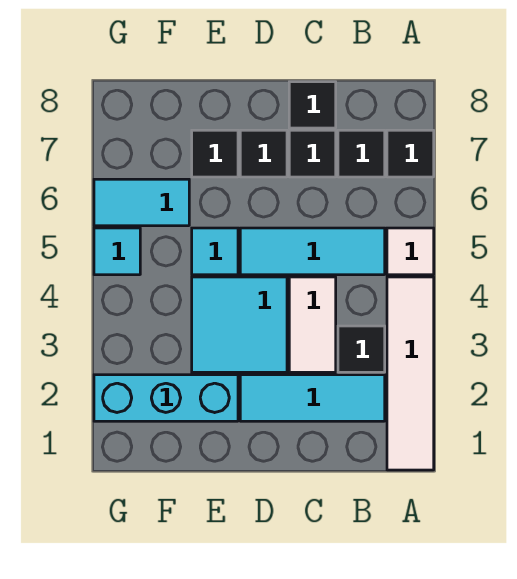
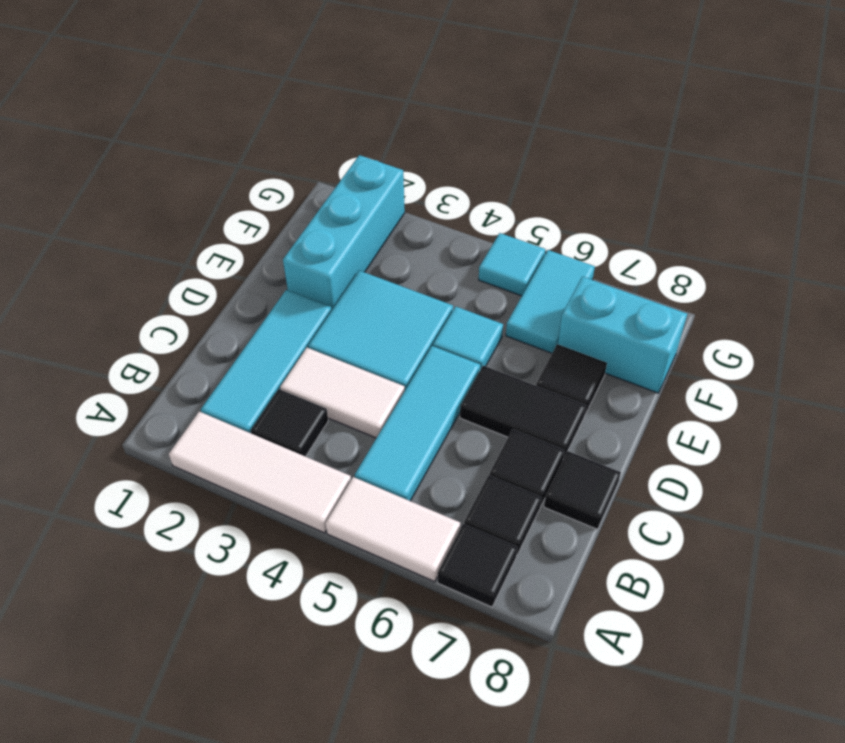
white tile A1:A4 level 1 -> white tile A2:A4 level 1
white tile A5 level 1 -> white tile A5:A6 level 1
black tile D7 level 1 -> black tile D6:D7 level 1
none -> cyan brick F7:F8 level 1

